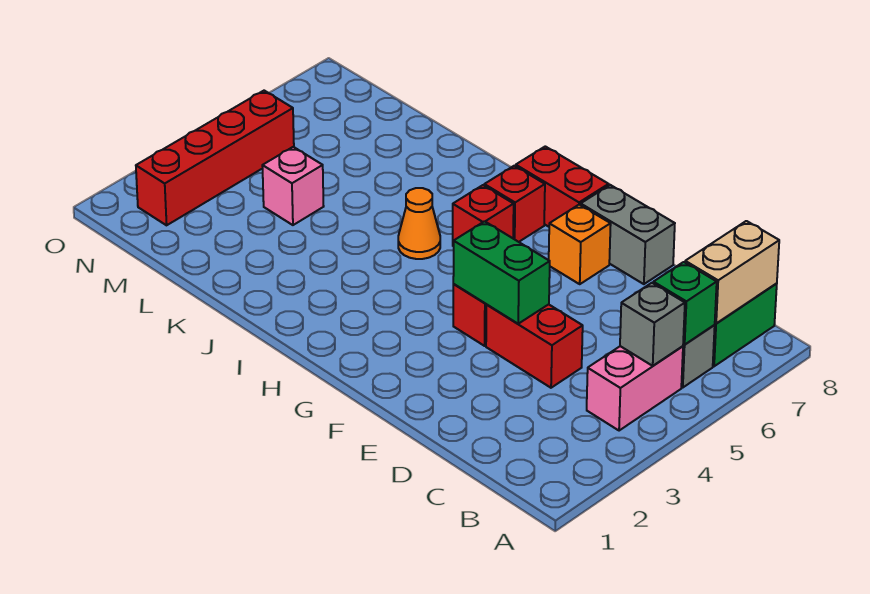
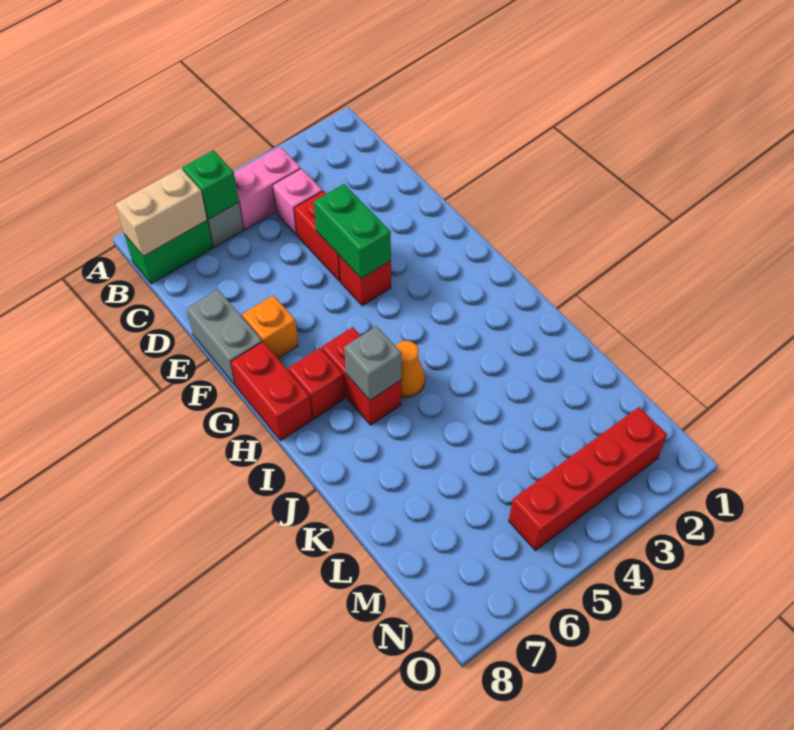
grey brick B5 level 2 -> grey brick I6 level 2
red brick H6 level 1 -> red brick H6:I6 level 1
pink brick L4 level 1 -> pink brick C4 level 1

